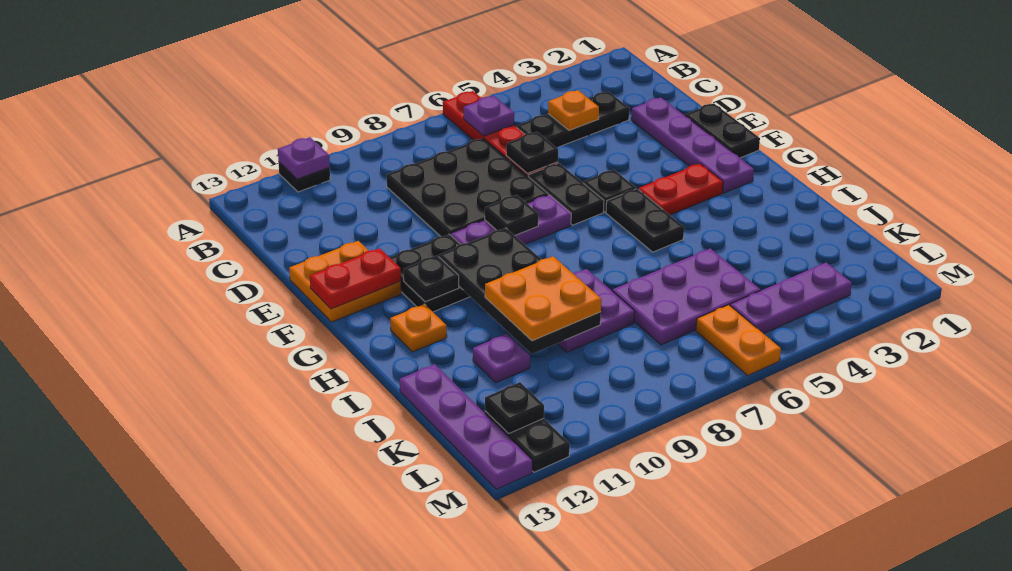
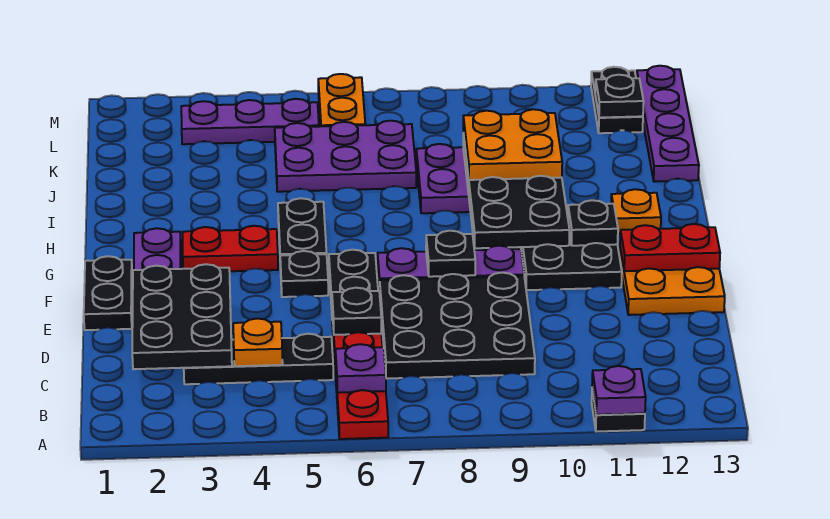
none -> black plate C2:E3 level 2
purple plate J11 level 1 -> none

